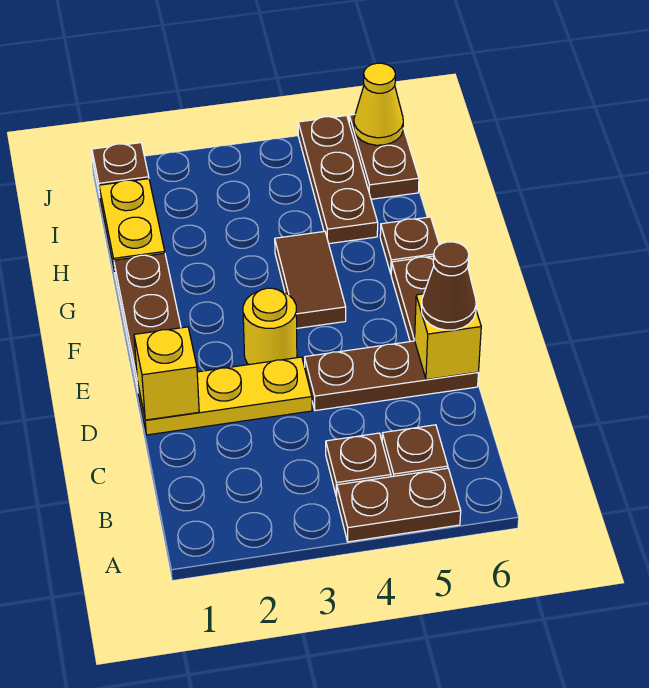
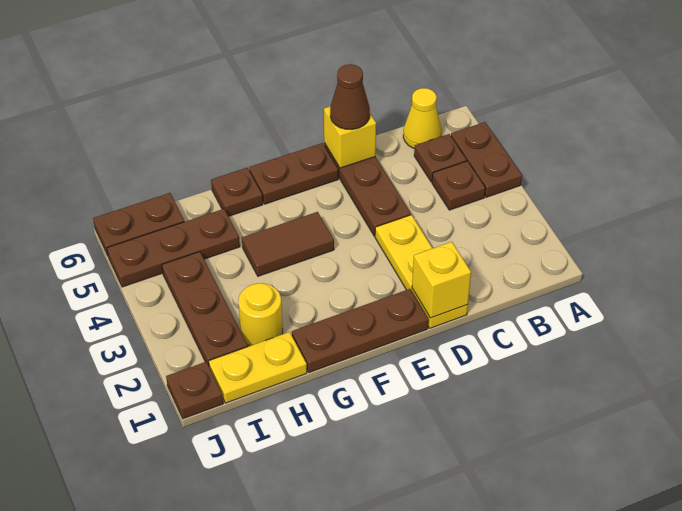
yellow round brick E3 level 1 -> yellow round brick H2 level 1
none -> brown plate I2:I4 level 1
yellow cone J6 level 2 -> yellow cone B6 level 1

